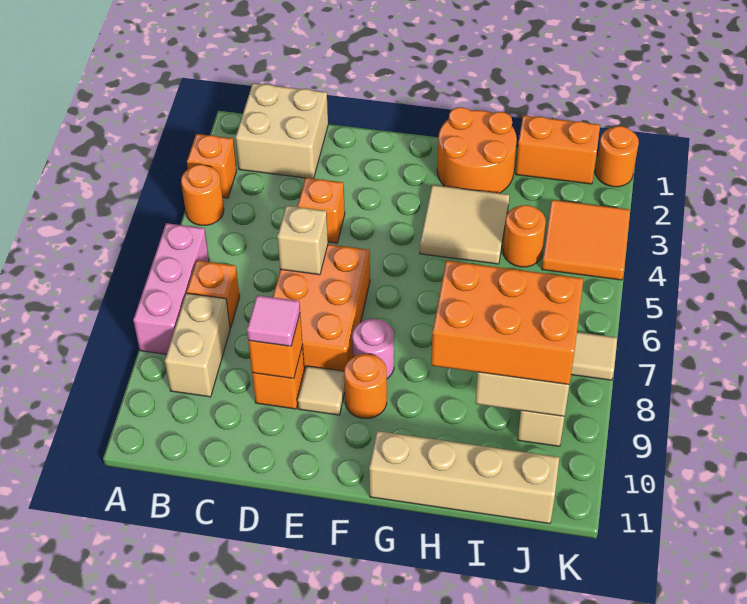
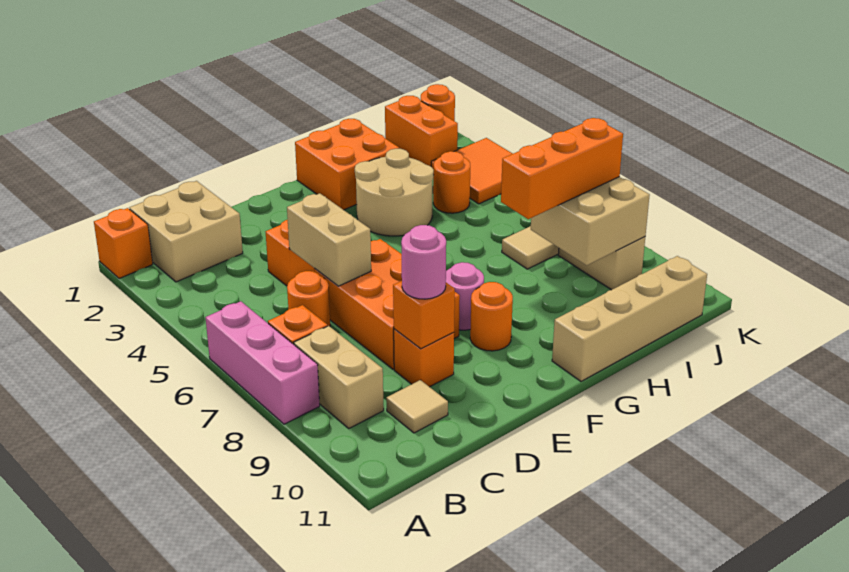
orange brick A3 level 1 -> orange brick A1 level 1
orange round brick A4 level 1 -> orange round brick C6 level 1
tan brick D6 level 2 -> tan brick D5:D6 level 2
pink tile D9 level 3 -> pink round brick D9 level 3
tan tile E9 level 1 -> tan tile C10 level 1
orange round brick G1:H2 level 1 -> orange brick G1:H2 level 1
tan tile G3:H4 level 1 -> tan round brick G3:H4 level 1
orange brick H8:J9 level 3 -> orange brick H8:J8 level 3
orange brick I1:J1 level 1 -> orange brick J1:J2 level 1

